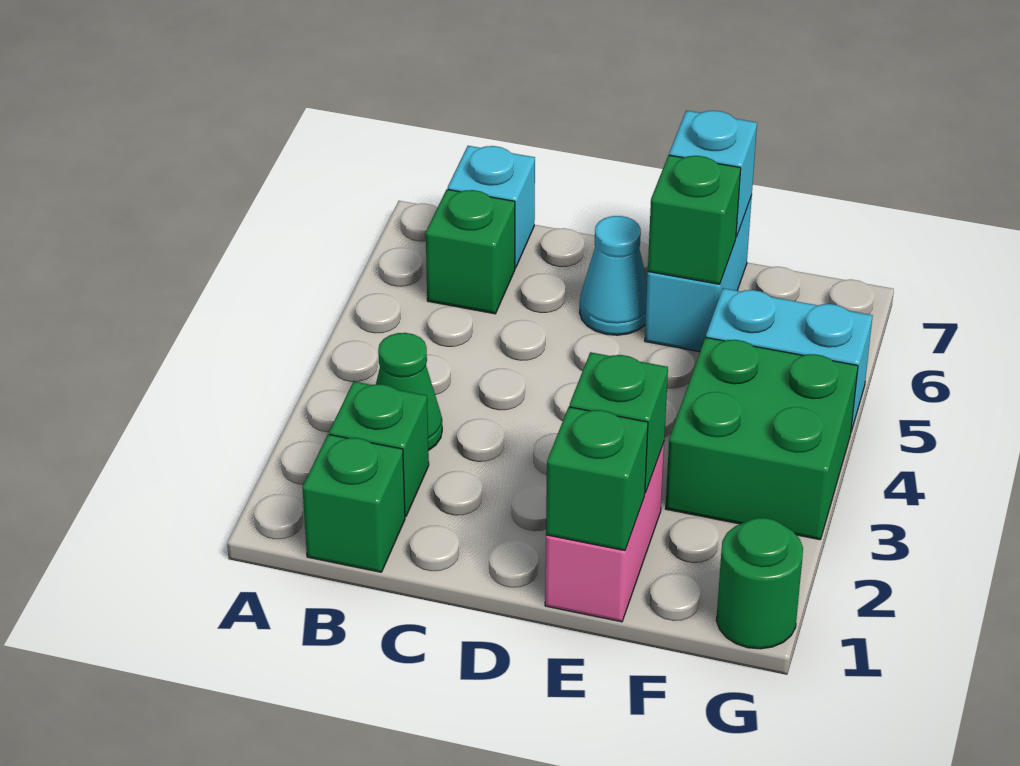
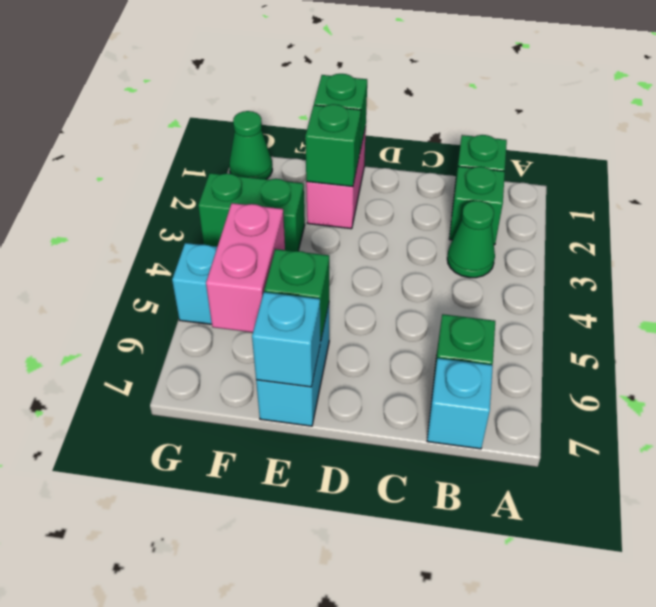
cyan cone D6 level 1 -> none
green brick F3:G4 level 1 -> green brick F3:G3 level 1
none -> pink brick F5:F6 level 2
green round brick G1 level 1 -> green cone G1 level 1

